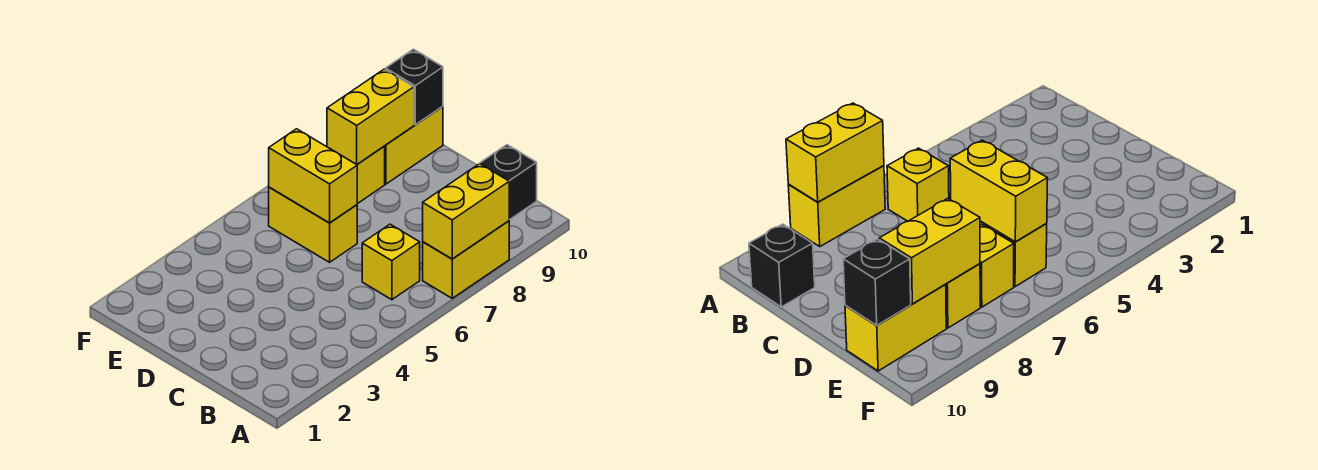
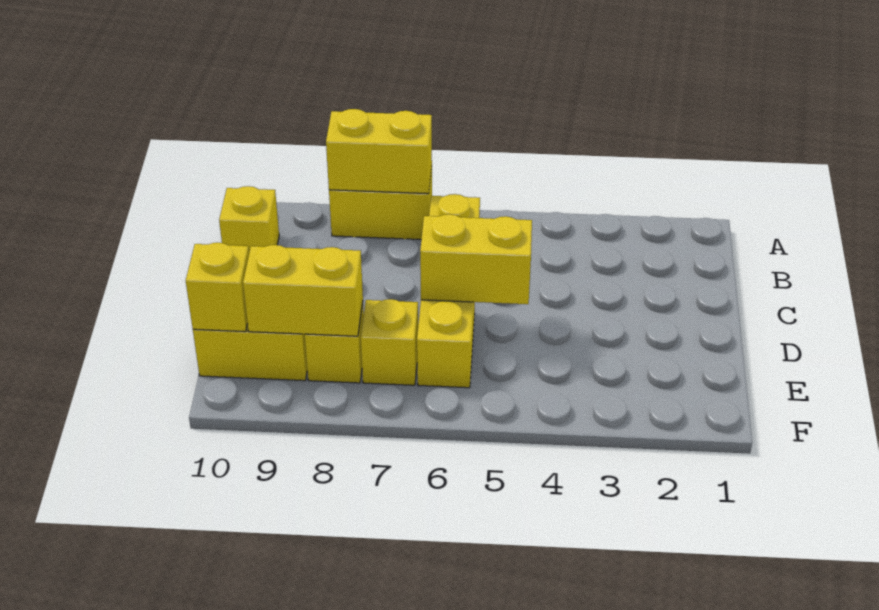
black brick B10 level 1 -> yellow brick B10 level 1
yellow brick D6:E6 level 2 -> yellow brick D5:D6 level 2
black brick E10 level 2 -> yellow brick E10 level 2

